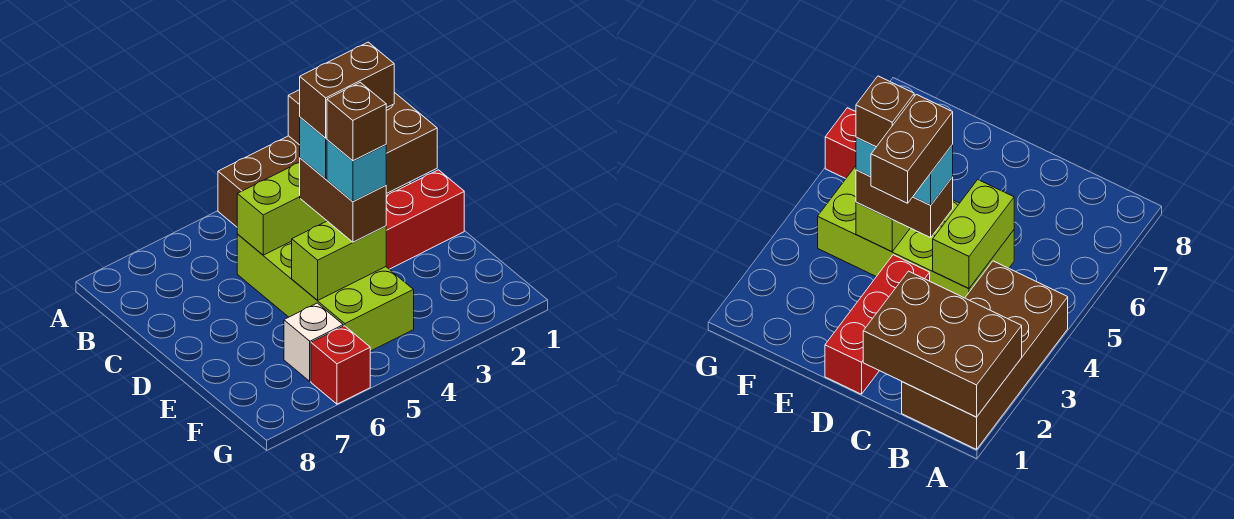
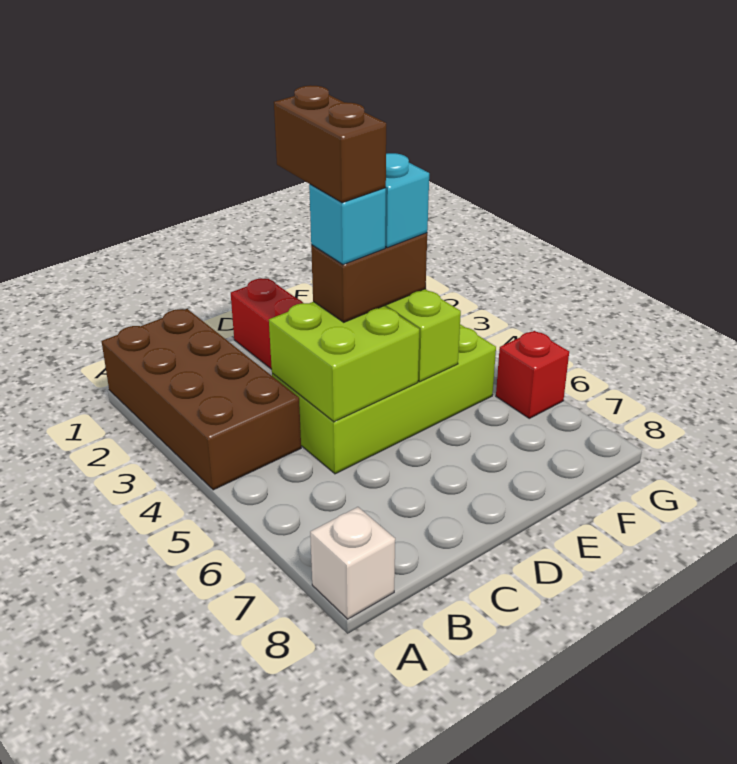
brown brick A1:C2 level 2 -> none
lime brick C4:C5 level 2 -> lime brick C4:D5 level 2
brown brick E4 level 5 -> none
white brick F6 level 1 -> white brick A8 level 1

